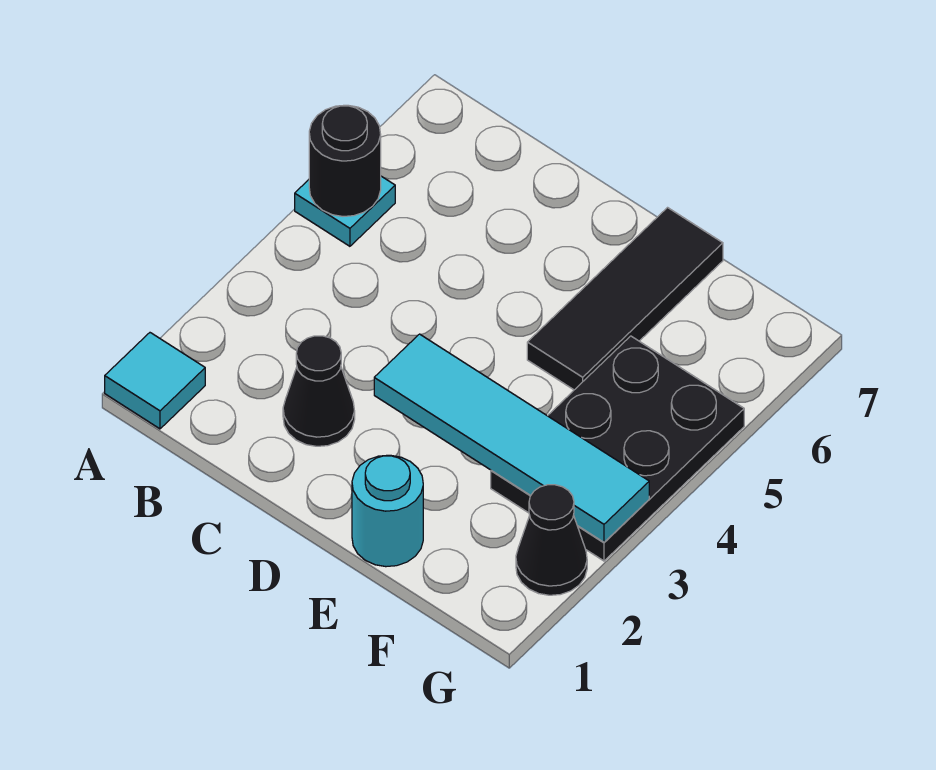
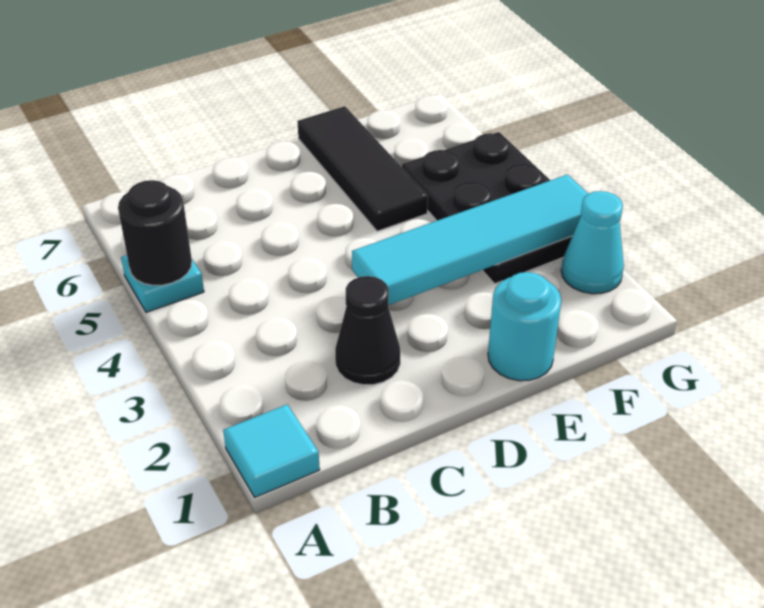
black cone G2 level 1 -> cyan cone G2 level 1

